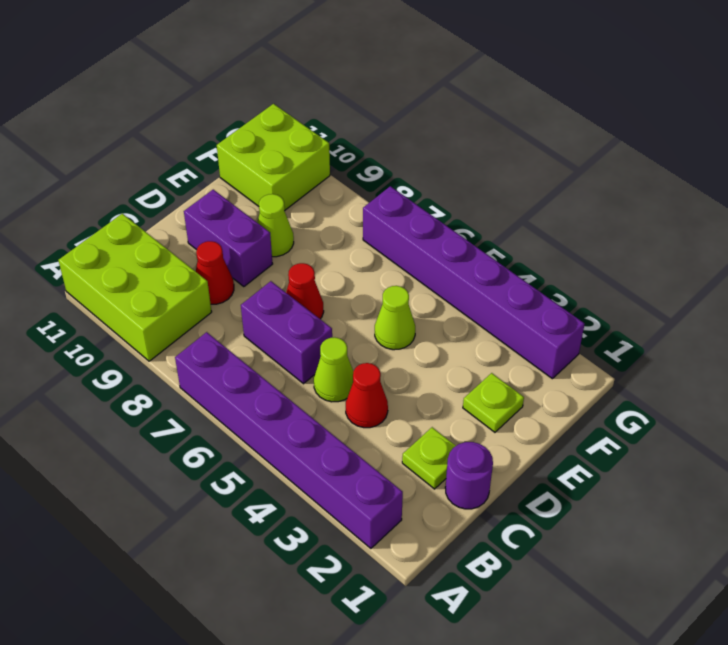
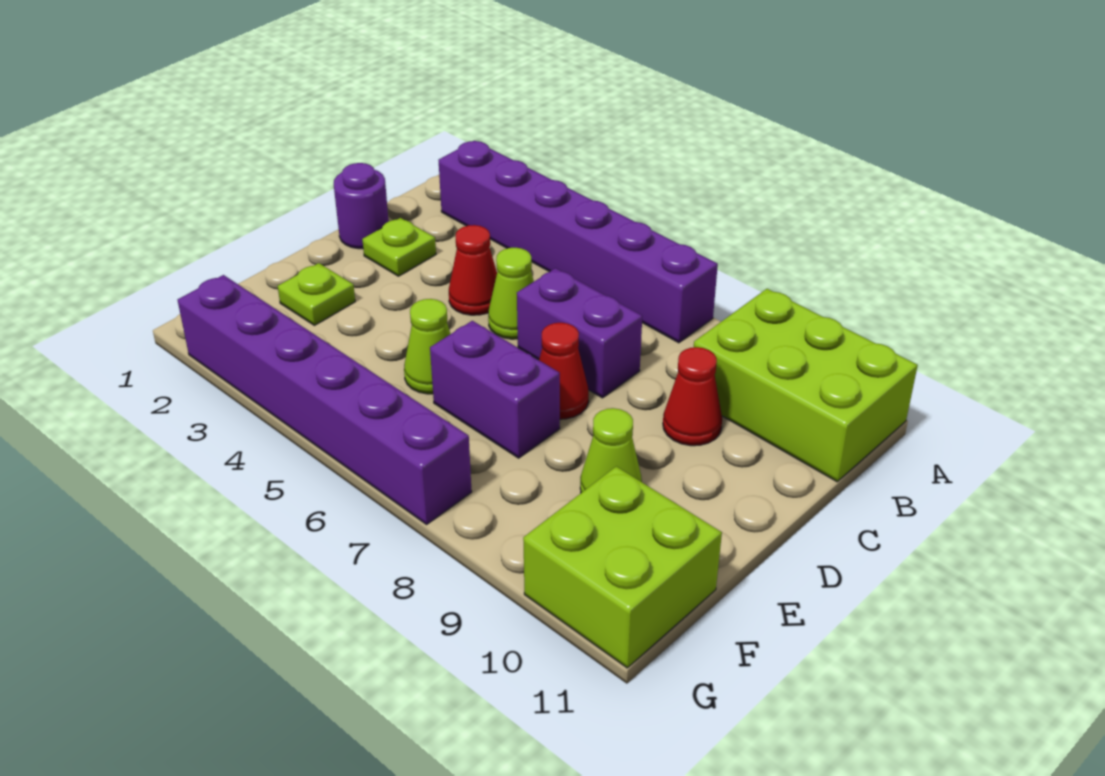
purple brick D9:D10 level 1 -> purple brick E6:E7 level 1

